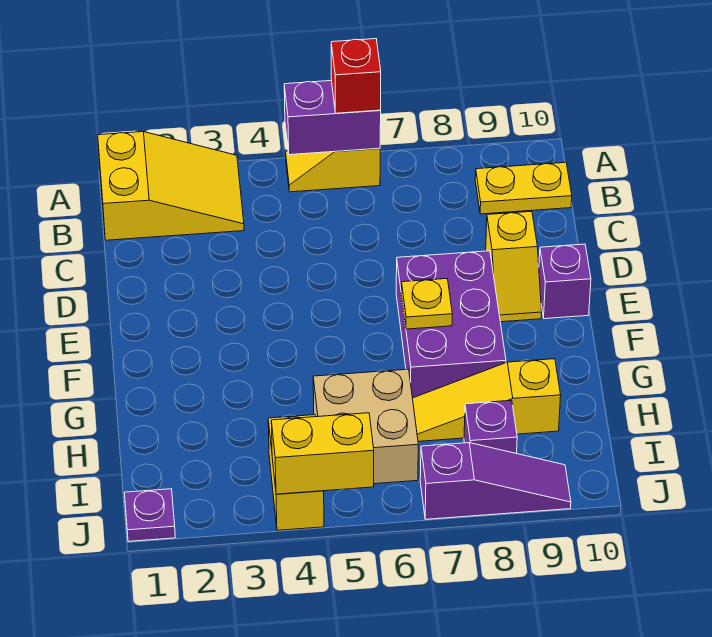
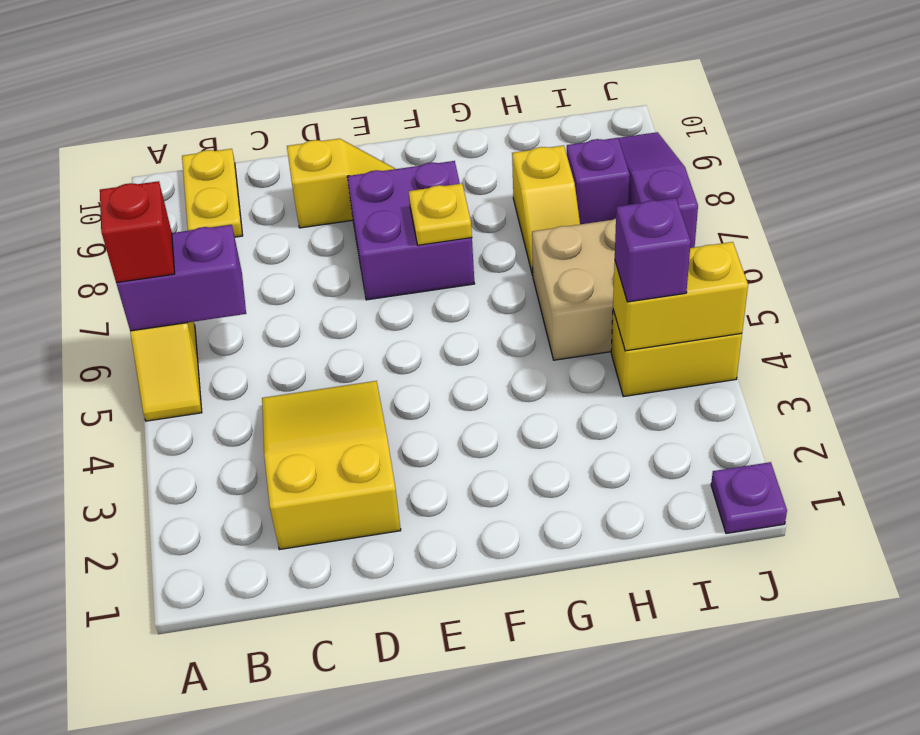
yellow slope A1:B3 level 1 top 1 -> yellow slope C2:D4 level 1 top 2
purple brick A5:A6 level 2 -> purple brick A6:B6 level 2
purple brick E7:G8 level 1 -> purple brick E7:F8 level 1
purple brick E10 level 1 -> purple brick I4 level 3
yellow slope H7:H9 level 1 top 9 -> yellow slope H7:H8 level 1 top 8
yellow brick J4:J5 level 2 -> yellow brick I4:J4 level 2

